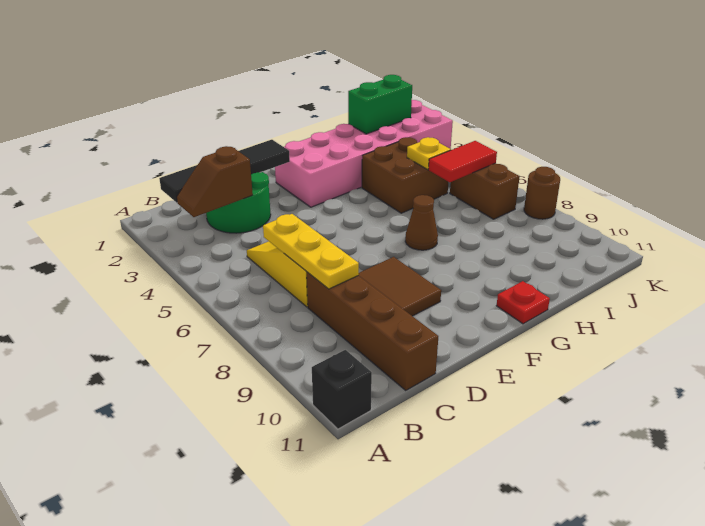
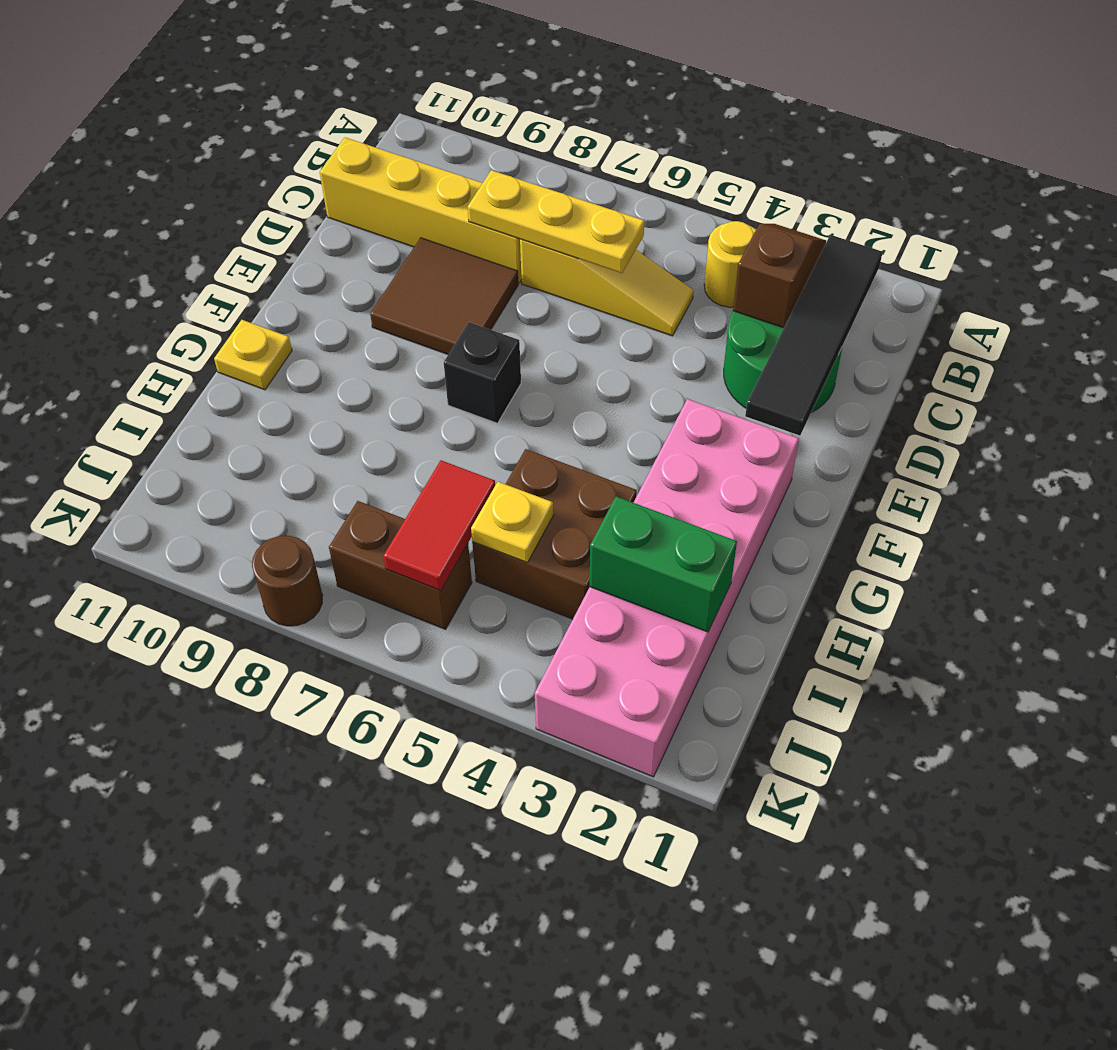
black brick A11 level 1 -> black brick F7 level 1
none -> yellow round brick B4 level 1
brown brick C8:C11 level 1 -> yellow brick C8:C11 level 1
brown cone G7 level 1 -> none
red plate G11 level 1 -> yellow plate G11 level 1
green brick I2:J2 level 2 -> green brick I2:I3 level 2

